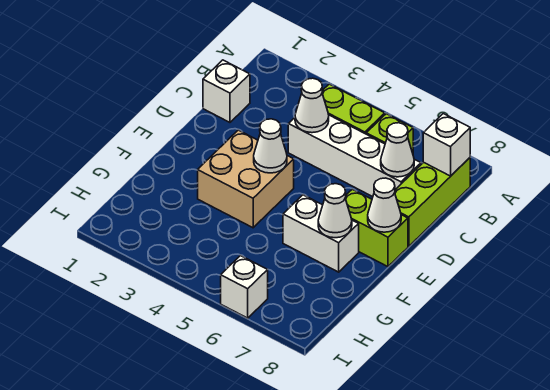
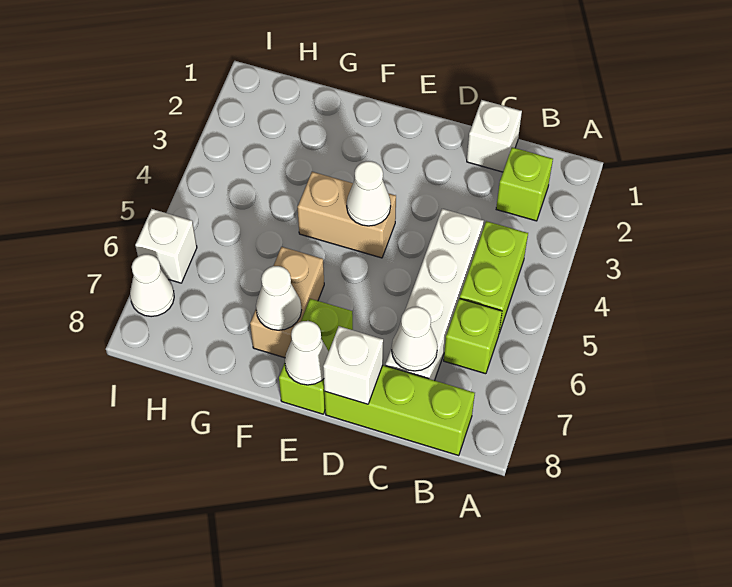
none -> lime brick B2 level 1
white brick B8 level 2 -> white brick D8 level 2
white cone C4 level 2 -> white cone I7 level 1
tan brick E3:F4 level 1 -> tan brick E4:F4 level 1
white brick F6:F7 level 1 -> tan brick F6:F7 level 1

